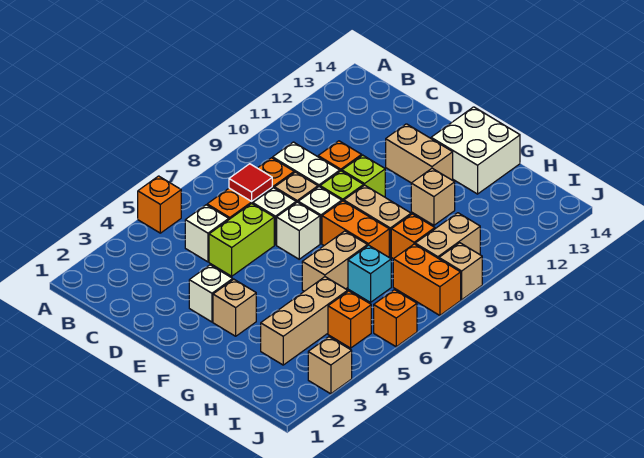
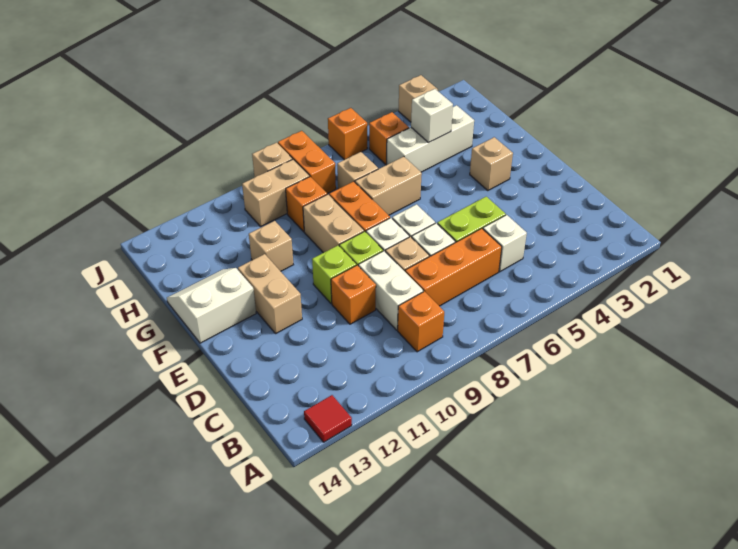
orange brick A5 level 1 -> orange brick B9 level 1
red tile C7 level 2 -> red tile A13 level 1
white brick E3 level 1 -> white brick H4 level 2
white brick F13:G14 level 1 -> white slope F13:G14 level 1 top F
tan brick H3:H5 level 1 -> white brick H3:H5 level 1
cyan brick H7 level 1 -> tan brick H7 level 1

